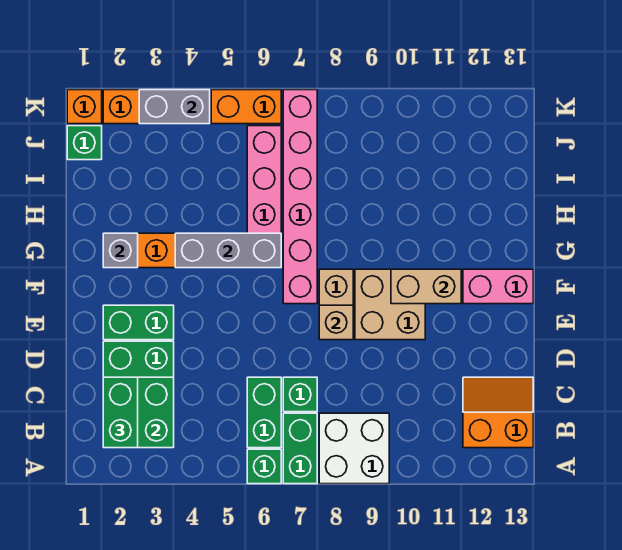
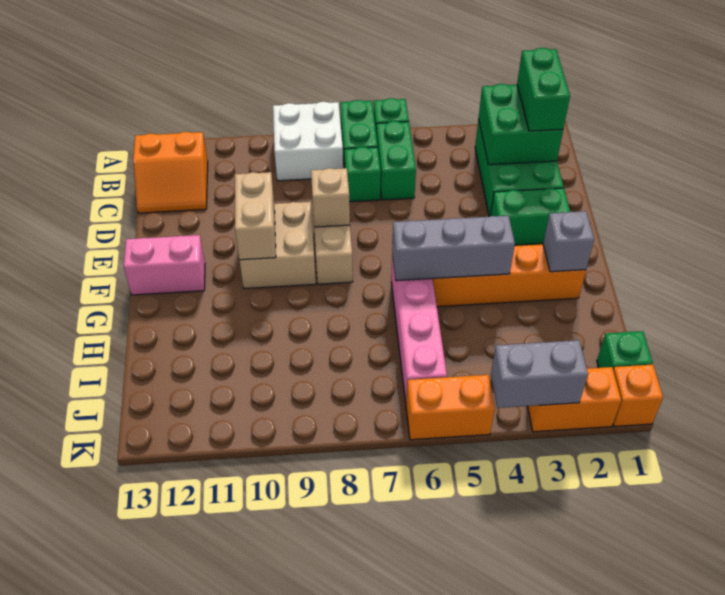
pink brick F7:K7 level 1 -> none
tan brick F10:F11 level 2 -> tan brick E10:F10 level 2

